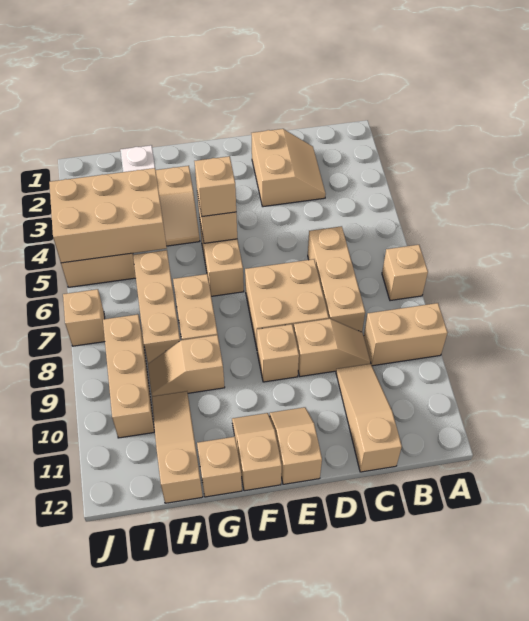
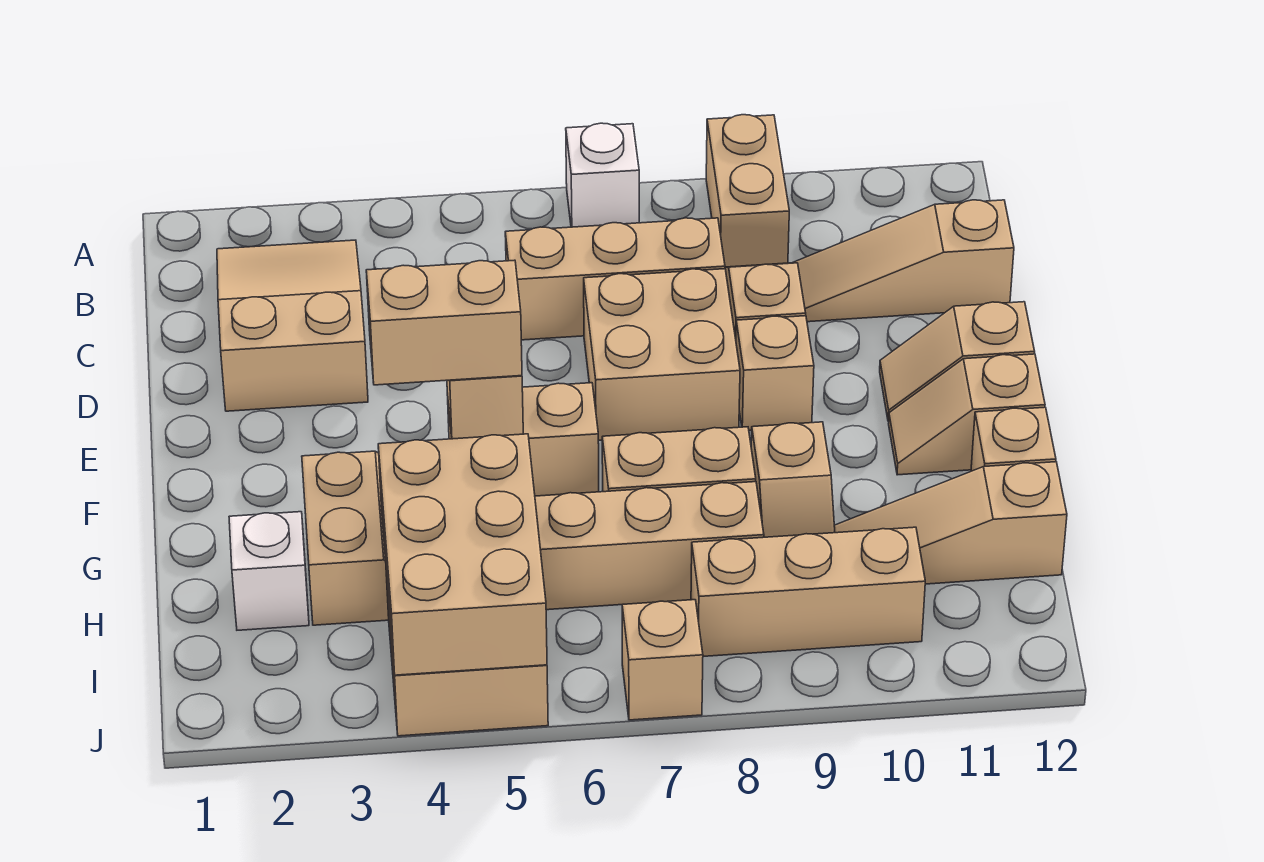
tan brick A7 level 1 -> white brick A7 level 1
tan slope C2:D3 level 1 top D -> tan slope B2:D3 level 1 top D
tan brick F5 level 3 -> tan brick F4:F5 level 3

